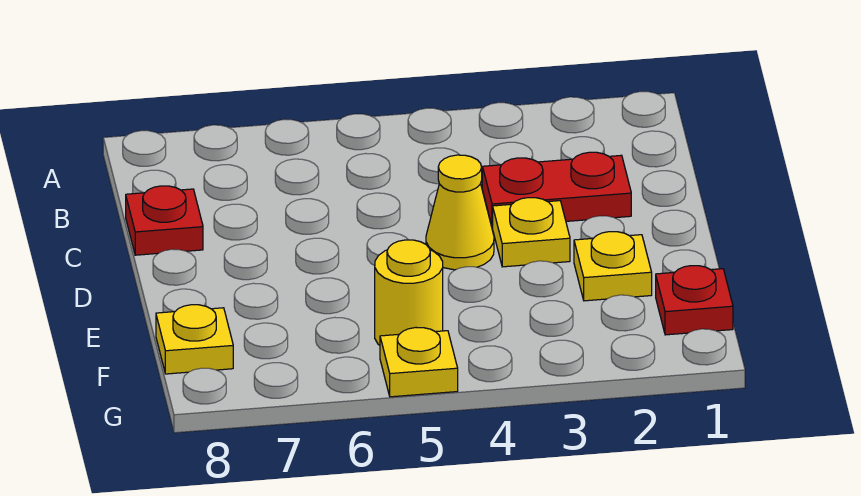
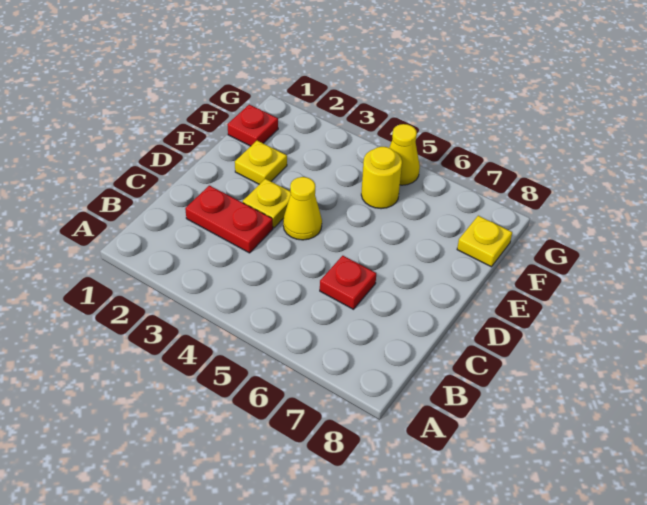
red plate C8 level 1 -> red plate C6 level 1
yellow plate G5 level 1 -> yellow cone G5 level 1

